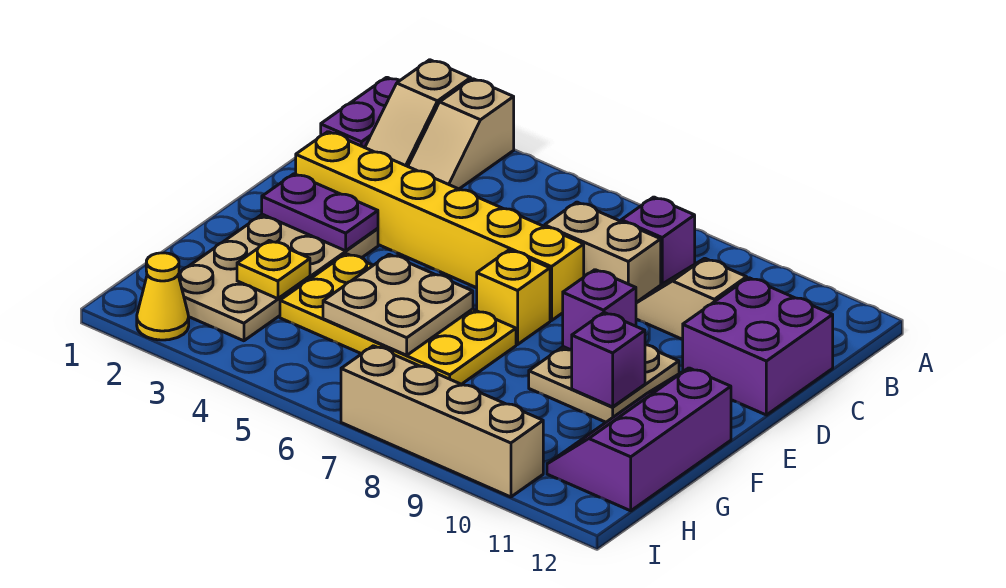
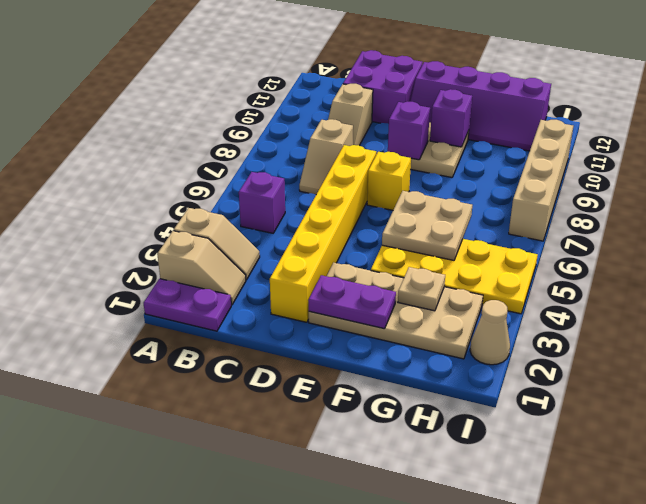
purple brick B8 level 1 -> purple brick B5 level 1
tan brick C7:C8 level 1 -> tan slope C7:C8 level 1 top 8
purple plate E2:E3 level 2 -> purple plate E2:F2 level 2
yellow plate F4:G7 level 1 -> yellow plate F4:I5 level 1
purple slope F11:H12 level 1 top 12 -> purple slope E11:H12 level 1 top 12
yellow plate G3 level 2 -> tan plate G3 level 2
yellow cone I2 level 1 -> tan cone I2 level 1

